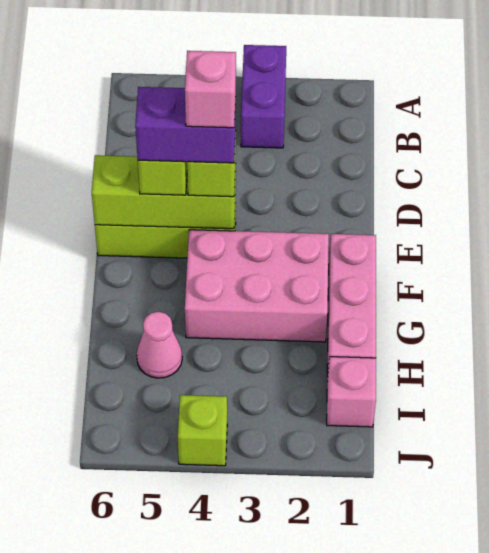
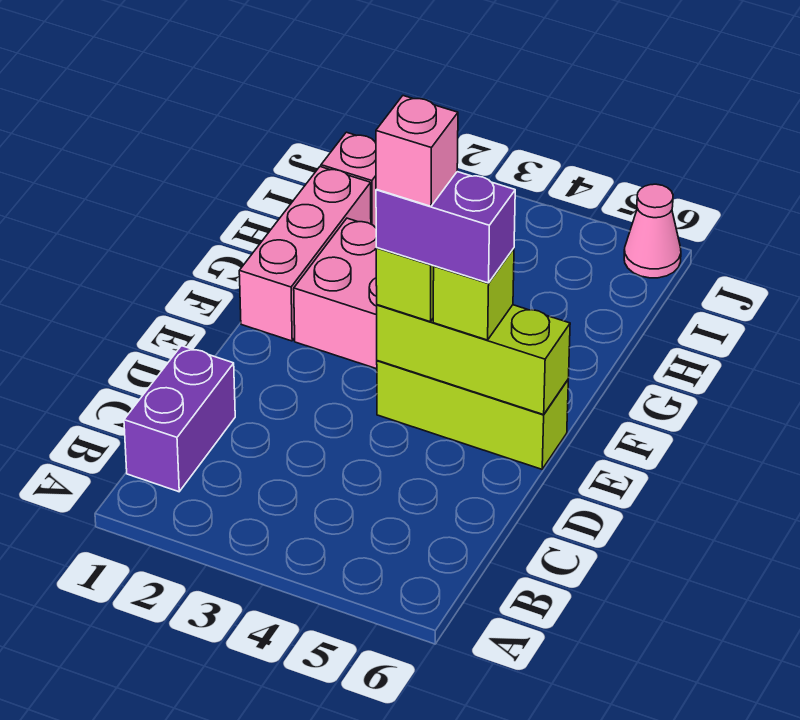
purple brick A3:B3 level 1 -> purple brick B1:C1 level 1
pink cone H5 level 1 -> pink cone J6 level 1
lime brick J4 level 1 -> none

